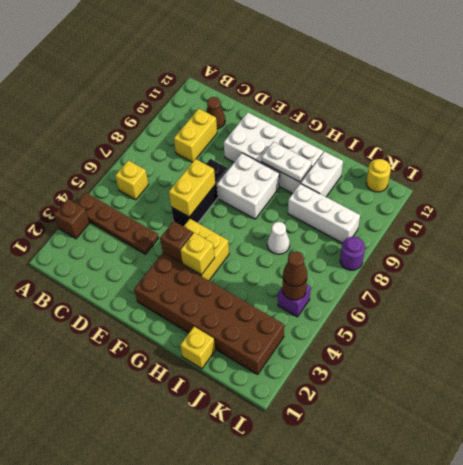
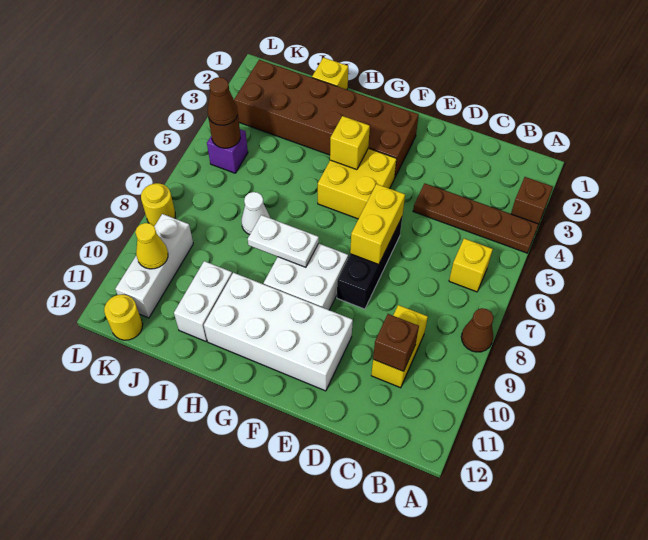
brown cone C11 level 1 -> brown cone A8 level 1
brown brick F4 level 2 -> brown brick C10 level 2
white plate G10:H10 level 2 -> white plate G8:H8 level 2
white brick I9:K9 level 1 -> white brick K9:K11 level 1
none -> yellow cone K10 level 2
purple round brick L8 level 1 -> yellow round brick L8 level 1

